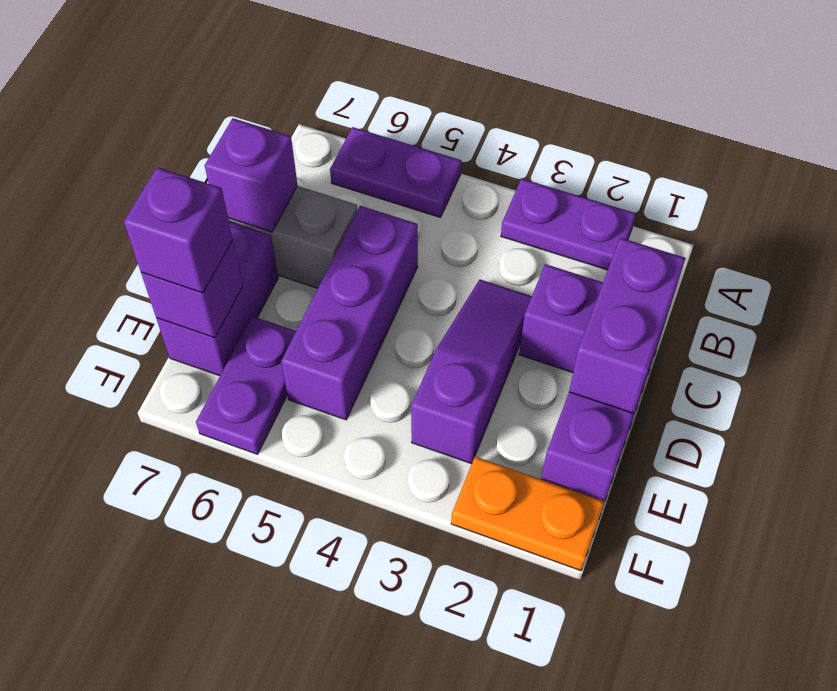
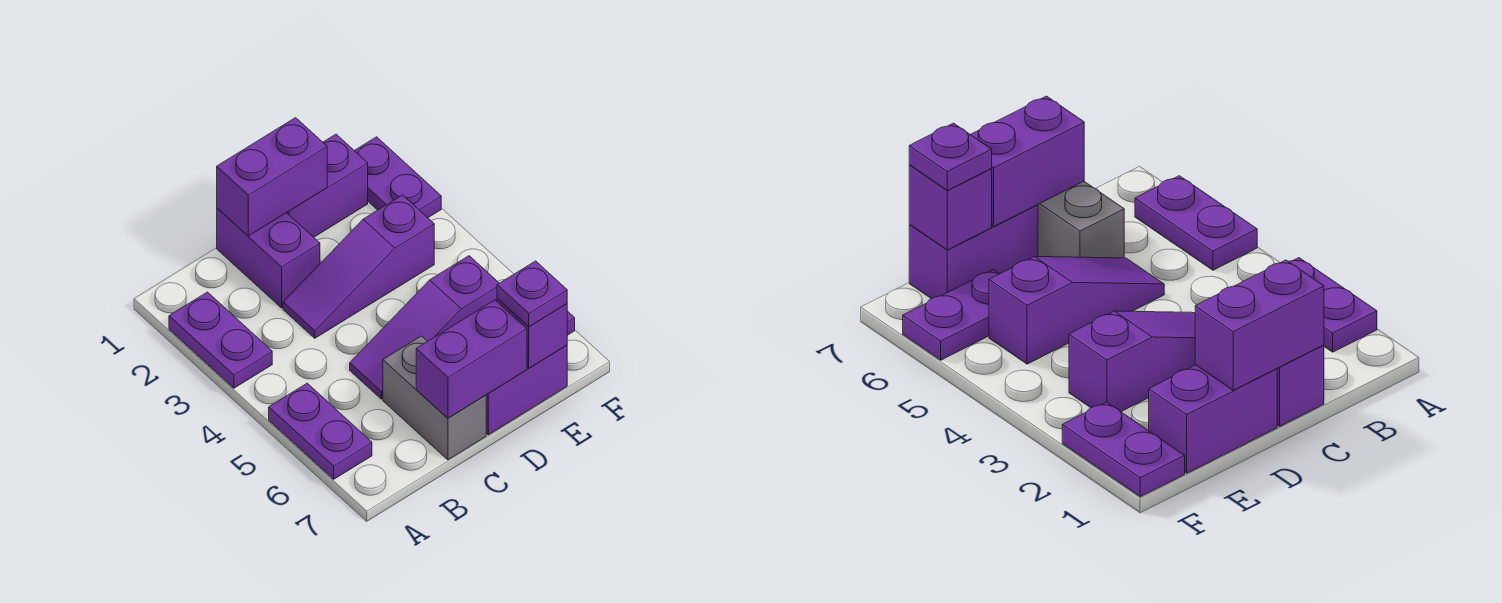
purple brick C5:E5 level 1 -> purple slope C5:E5 level 1 top E
purple brick C7 level 2 -> purple brick C7:D7 level 2
purple brick E7 level 3 -> purple plate E7 level 3
orange plate F1:F2 level 1 -> purple plate F1:F2 level 1

